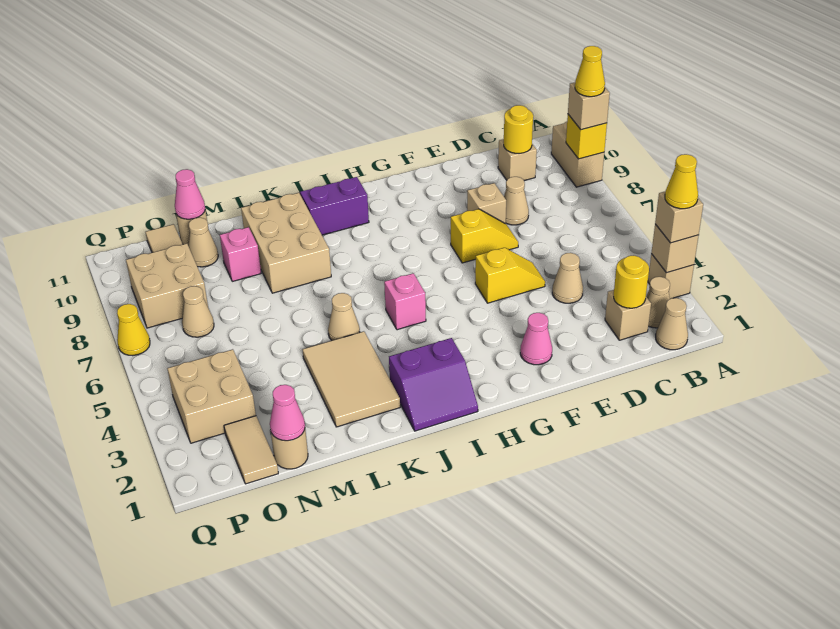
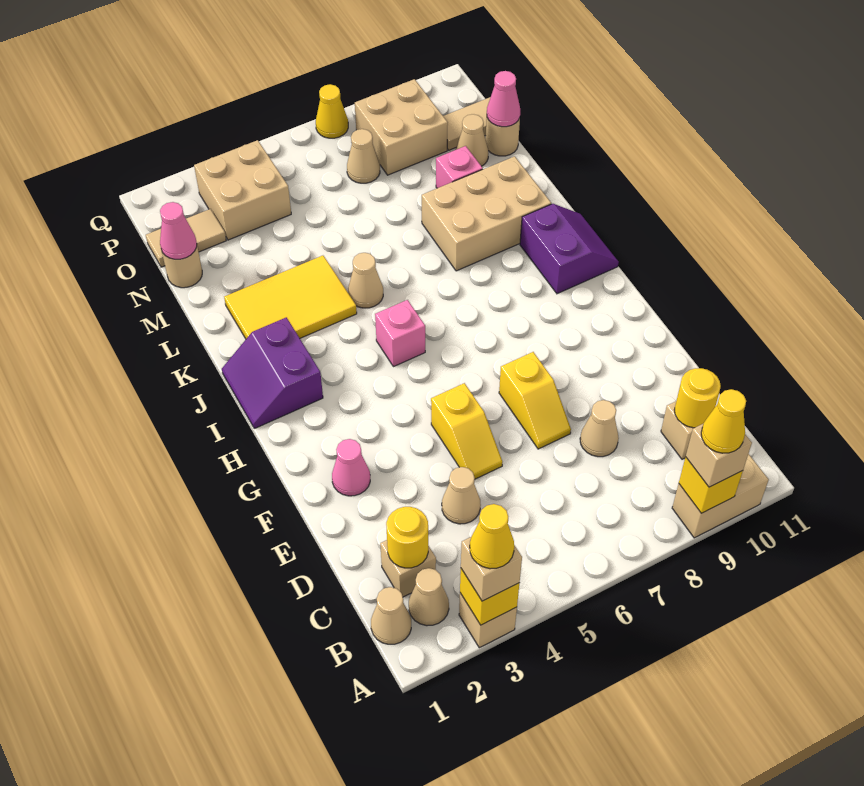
tan brick A3 level 2 -> yellow brick A3 level 2
tan brick E8 level 1 -> none
tan tile K2:L4 level 1 -> yellow tile K2:L4 level 1

